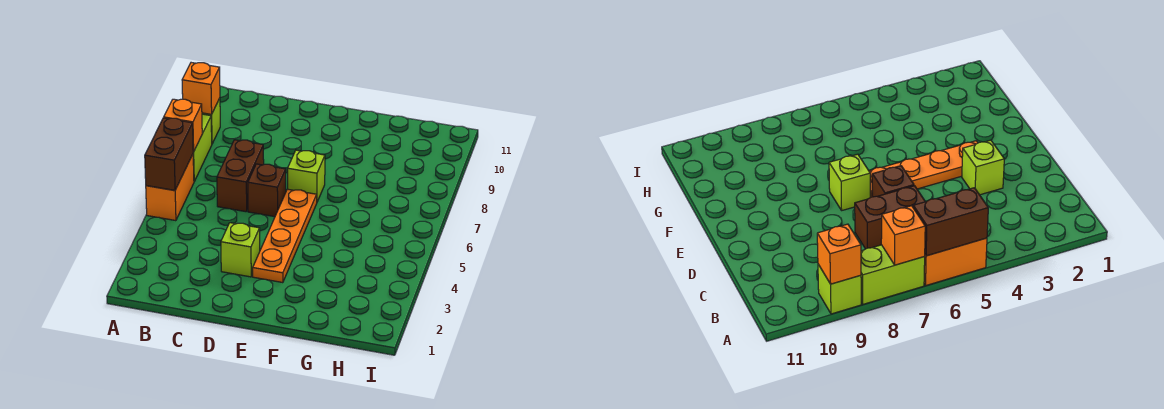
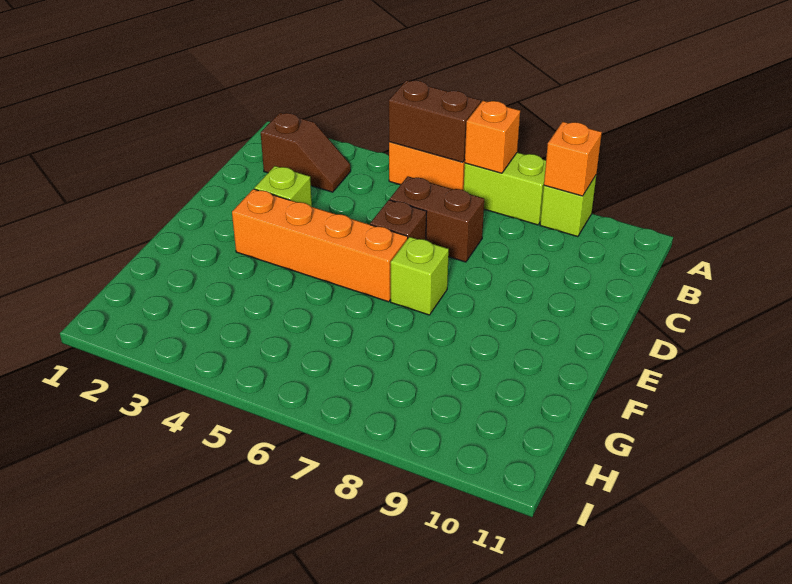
none -> brown slope B2:B3 level 1 top 2
orange plate E3:E6 level 1 -> orange brick E3:E6 level 1

